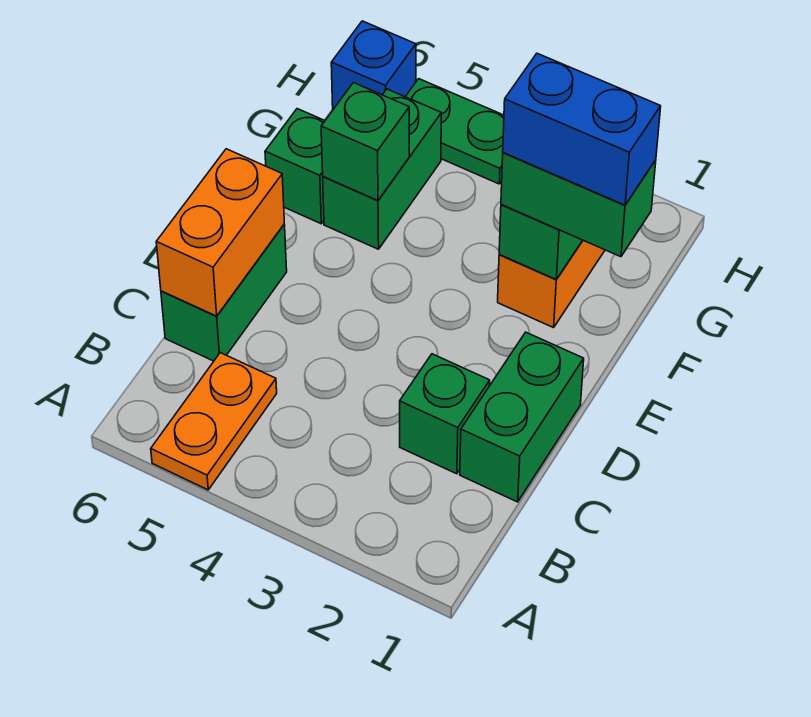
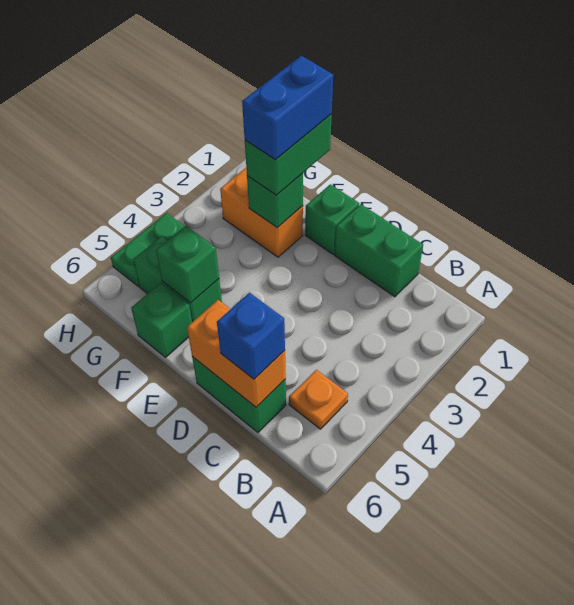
orange plate A5:B5 level 1 -> orange plate B5 level 1
green brick C2 level 1 -> green brick E1 level 1
blue brick H6 level 1 -> blue brick C6 level 3

